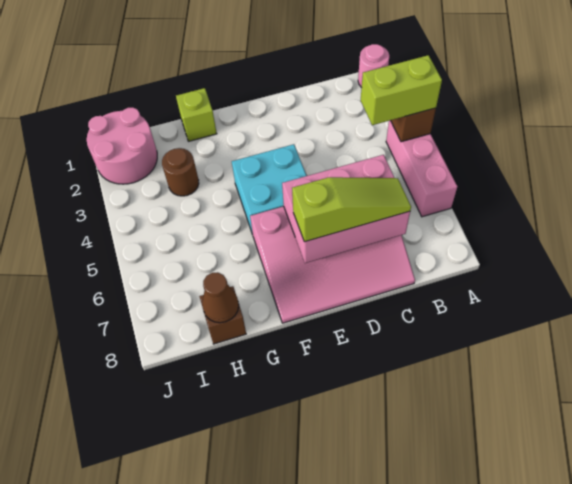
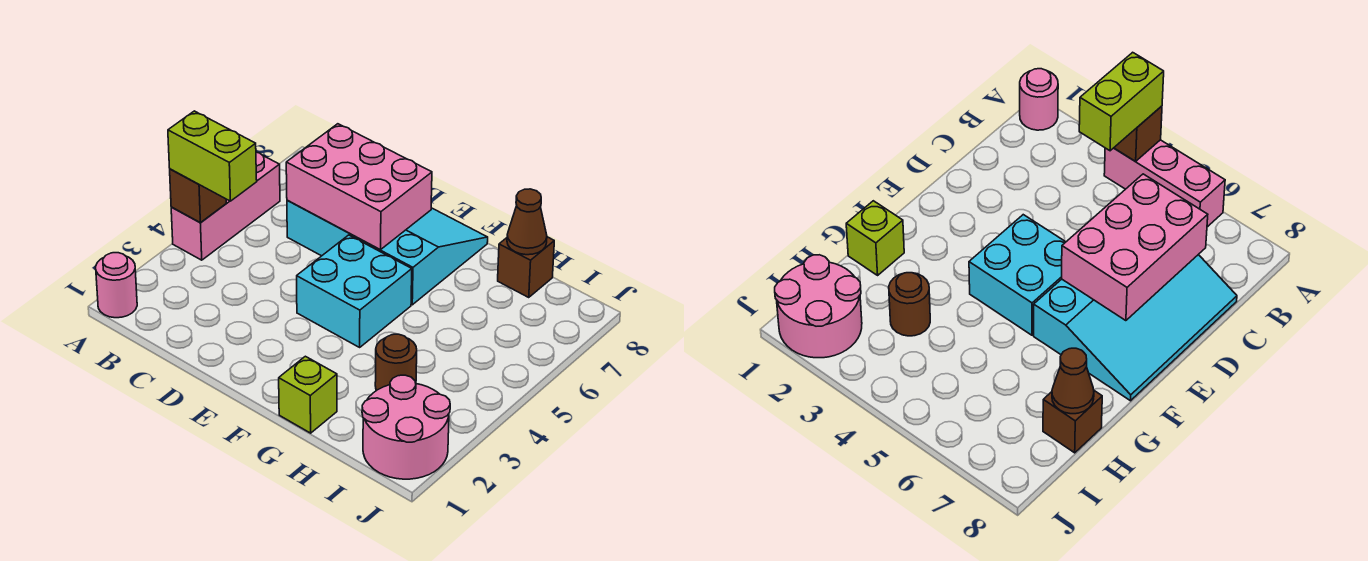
pink slope C6:F8 level 1 top 6 -> cyan slope C6:F8 level 1 top 6
lime slope C7:E7 level 3 top E -> none

